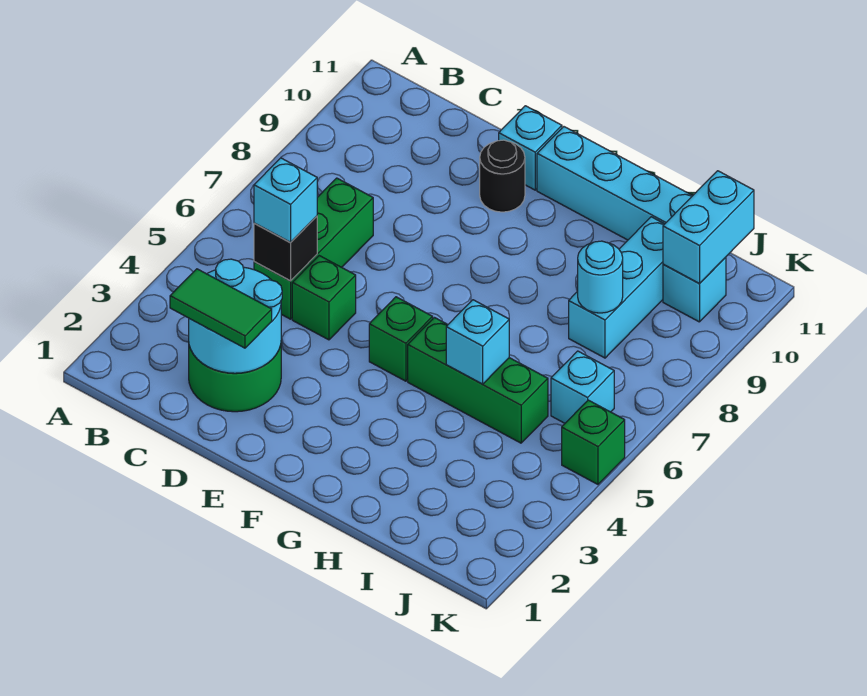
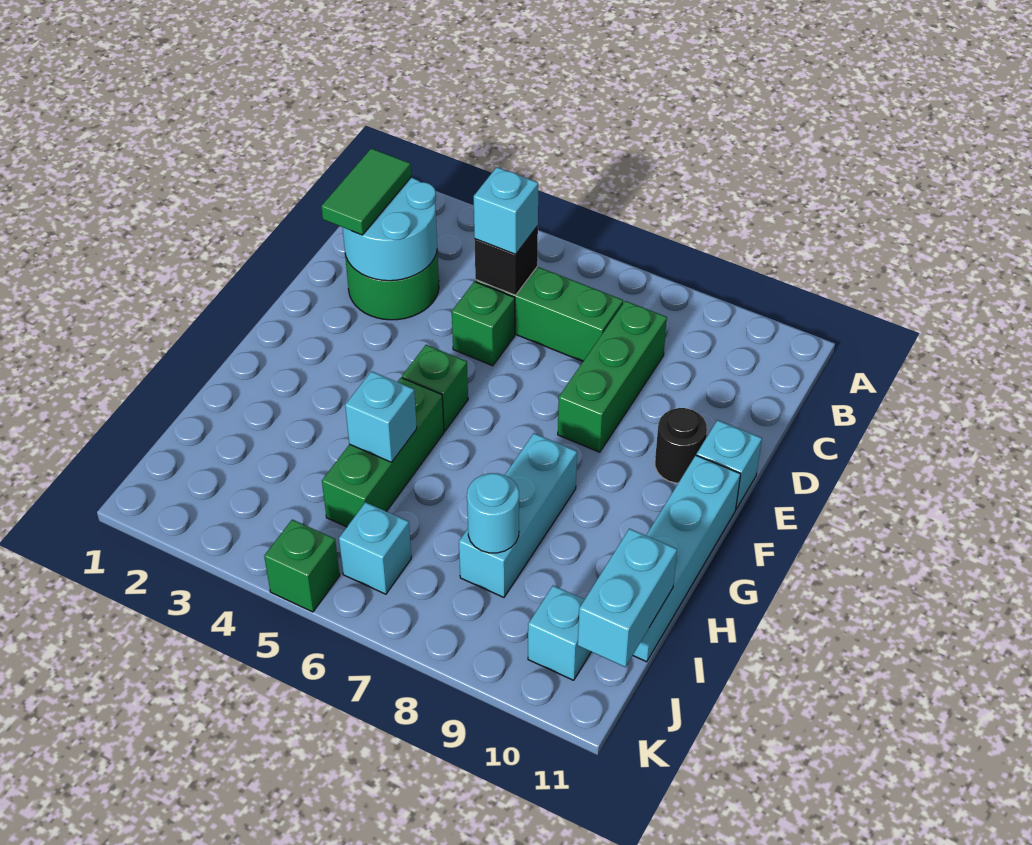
none -> green brick C8:E8 level 1
cyan brick I8:I10 level 1 -> cyan brick G8:I8 level 1
cyan brick J10:J11 level 2 -> cyan brick I11:J11 level 2

